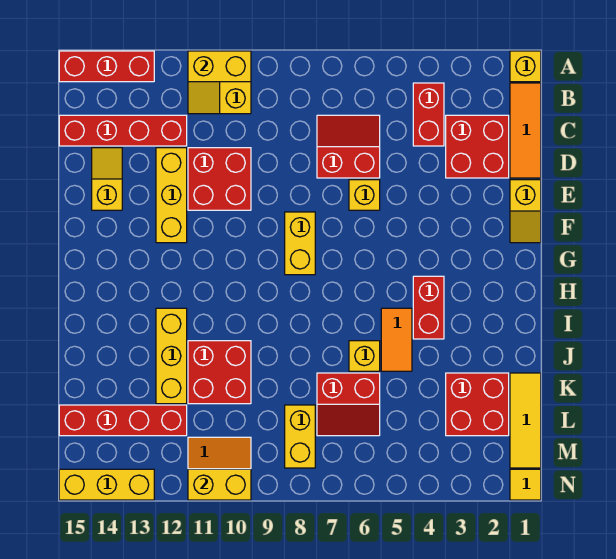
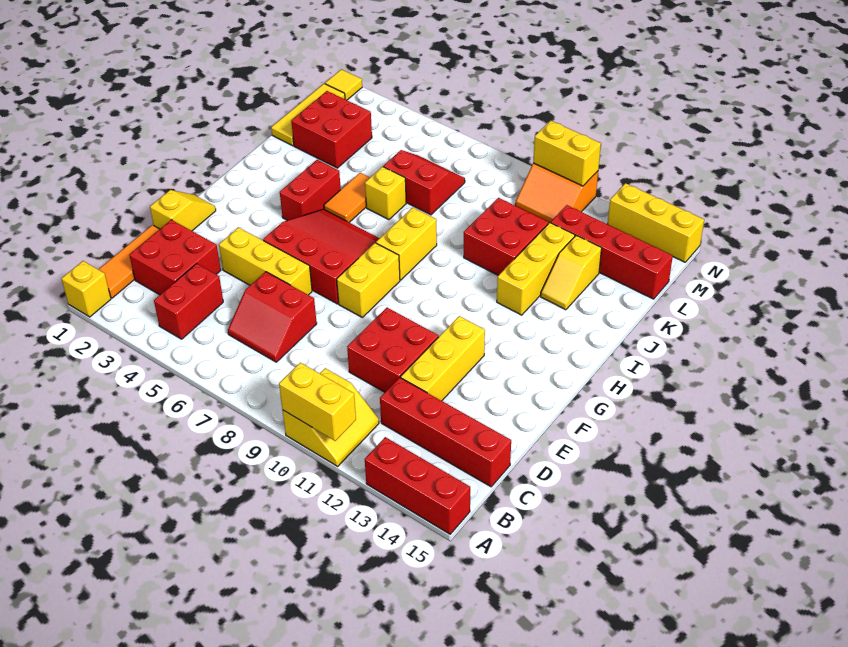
yellow slope D14:E14 level 1 top E -> yellow slope J13:K13 level 1 top K
yellow brick E6 level 1 -> yellow brick E4:E6 level 1
none -> red slope F5:H7 level 1 top F
yellow brick L8:M8 level 1 -> yellow brick H8:I8 level 1

